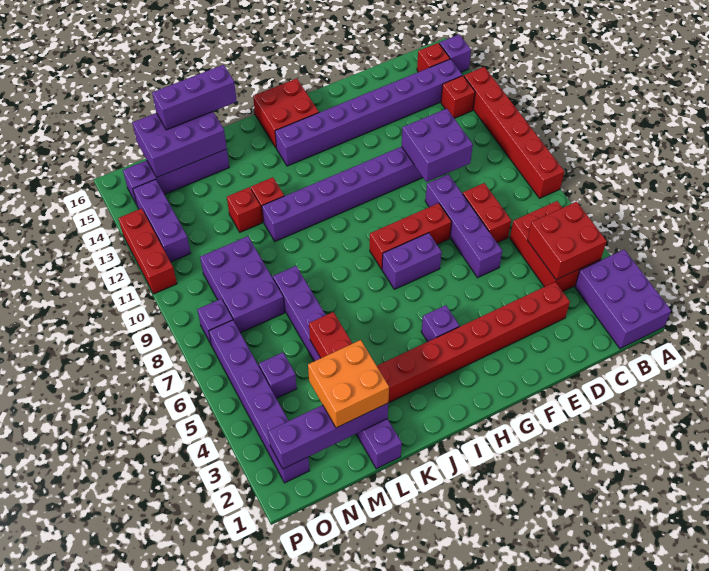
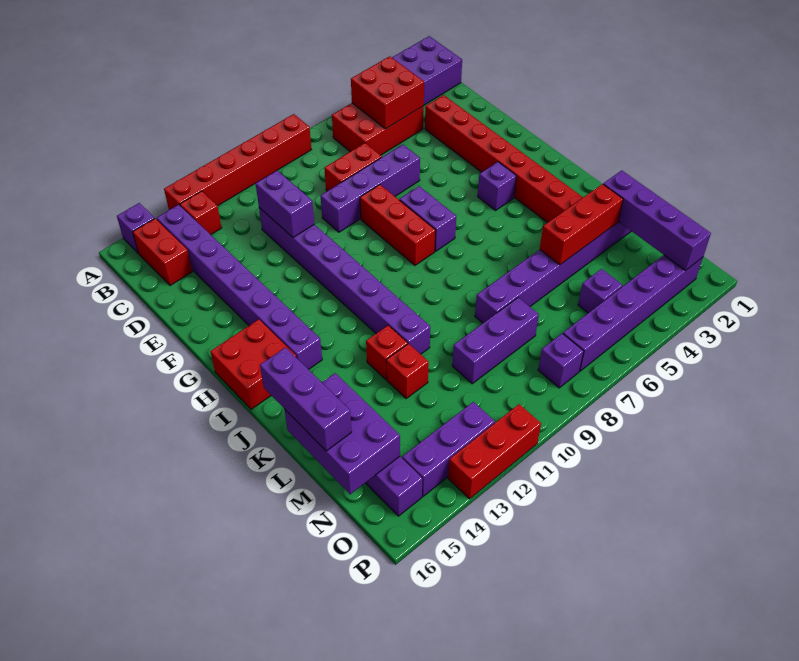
red brick B15 level 1 -> red brick B15:C15 level 1
purple brick D10:E11 level 2 -> purple brick D11:E11 level 2
orange brick L2:M3 level 3 -> none
purple brick M8:N10 level 1 -> purple brick M8:M10 level 1

